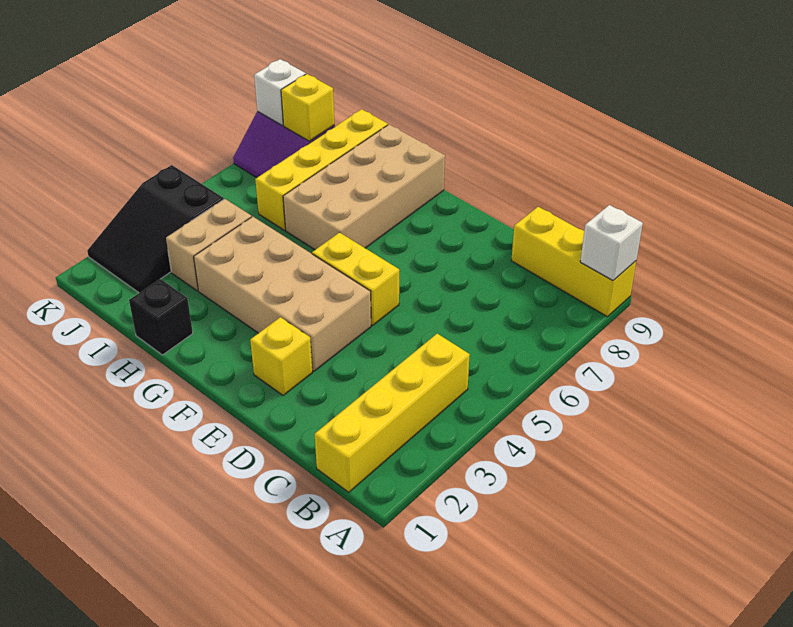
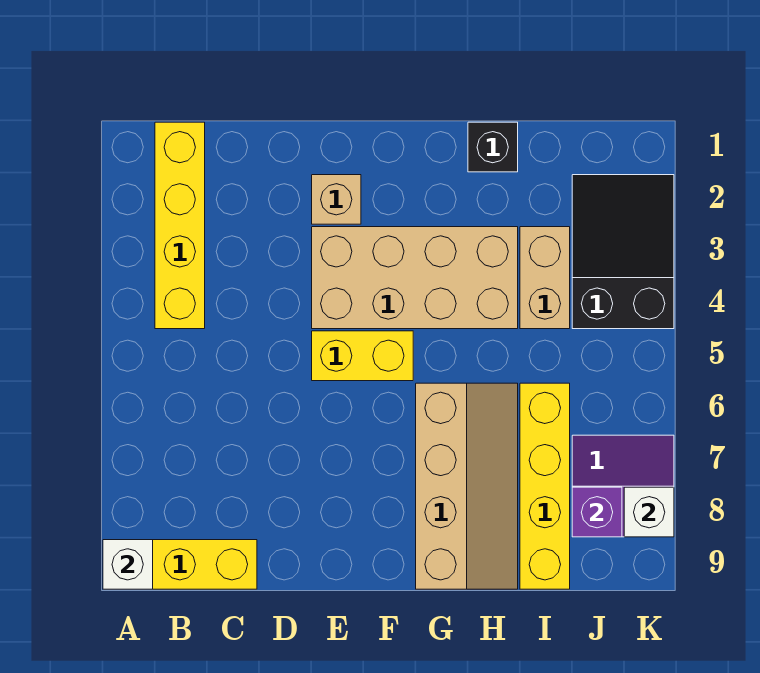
yellow brick E2 level 1 -> tan brick E2 level 1
tan brick G6:H9 level 1 -> tan slope G6:H9 level 1 top G
yellow brick J8 level 2 -> purple brick J8 level 2

